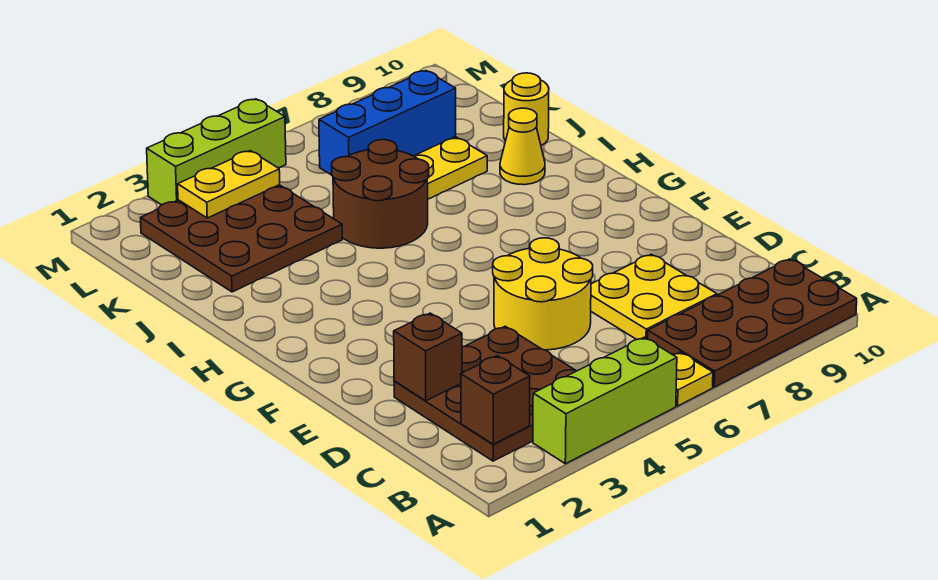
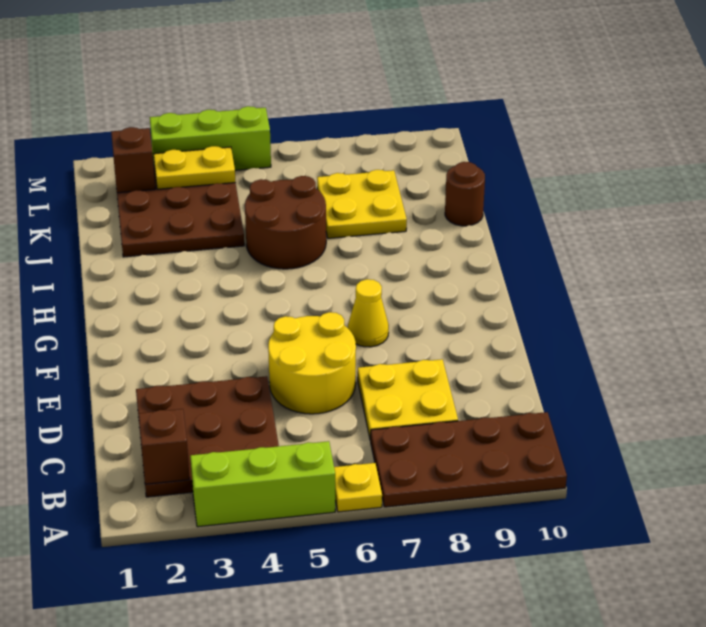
brown brick D2 level 2 -> brown brick L2 level 2
yellow cone I9 level 1 -> yellow cone F7 level 1
yellow round brick J10 level 1 -> brown round brick J10 level 1
blue brick K6:K8 level 2 -> none

